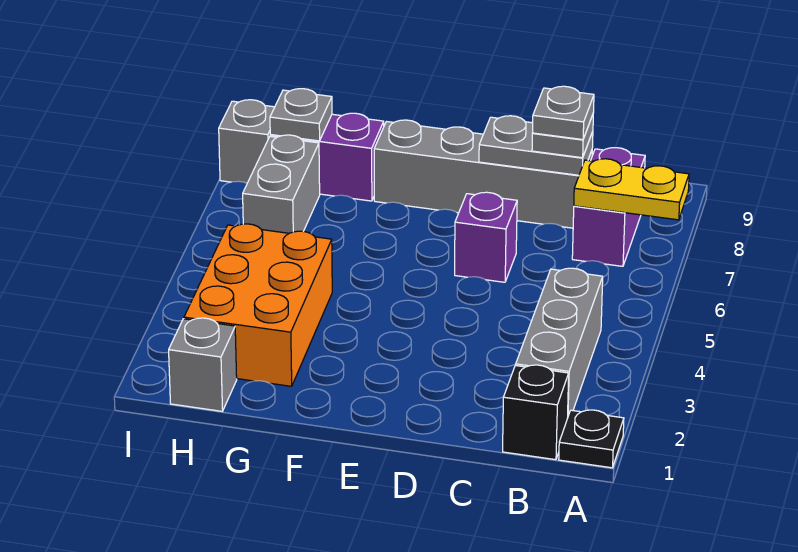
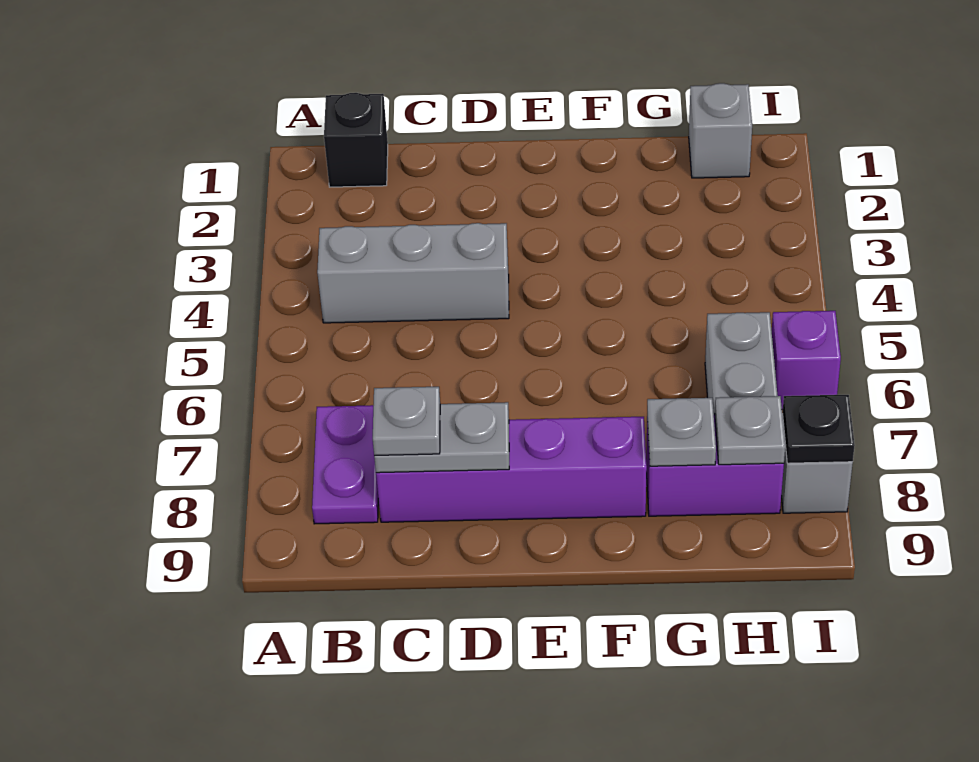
black plate A1 level 1 -> black plate I8 level 2
yellow plate A7:B7 level 2 -> none
grey brick B2:B4 level 1 -> grey brick B4:D4 level 1
purple brick B7:B8 level 1 -> purple plate B7:B8 level 1
grey brick C8:F8 level 1 -> purple brick C8:F8 level 1
grey plate C8 level 4 -> grey plate G8 level 2
purple brick D6 level 1 -> purple brick I6 level 1
orange brick G2:H4 level 1 -> none

